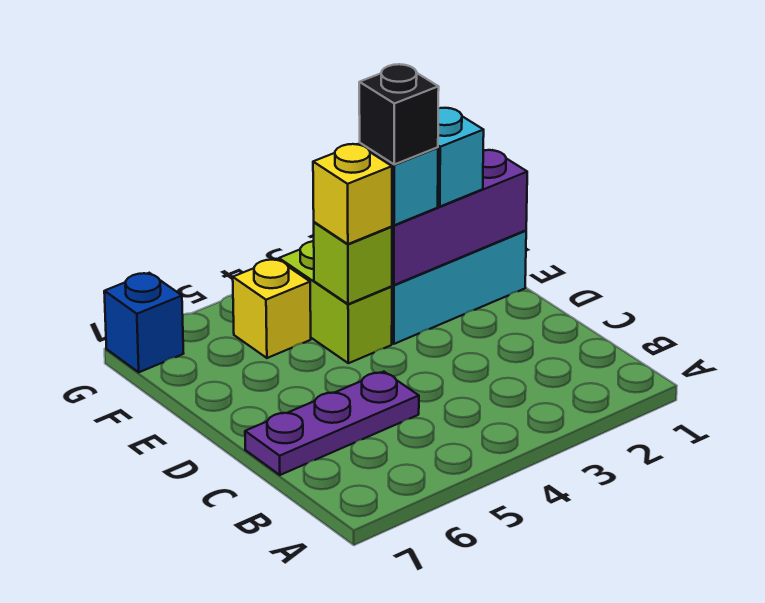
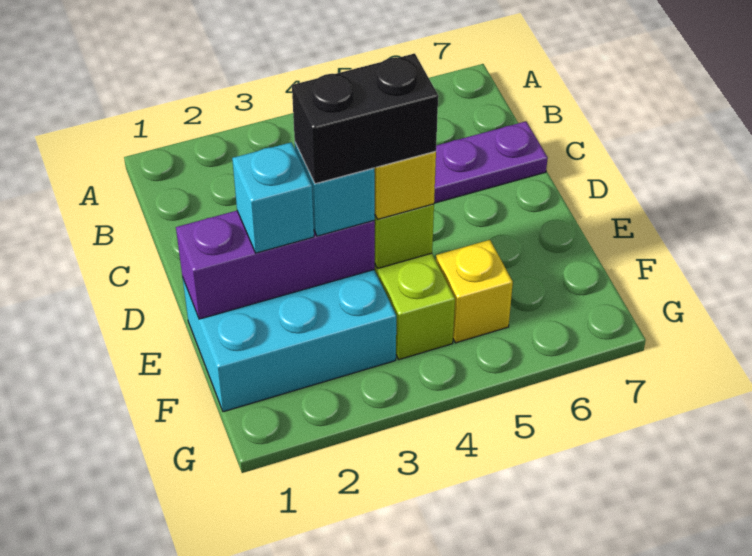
black brick E3 level 4 -> black brick E3:E4 level 4
blue brick G7 level 1 -> none

